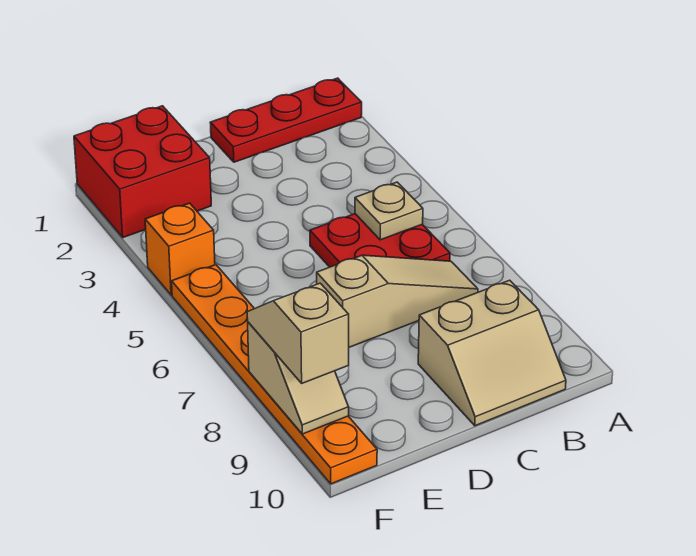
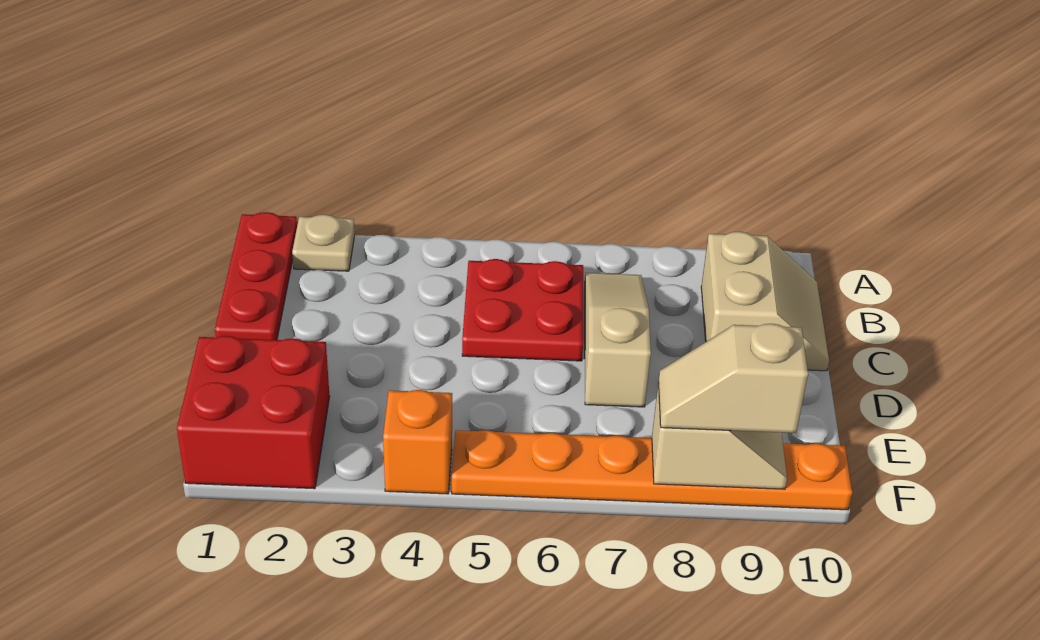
tan plate B5 level 2 -> tan plate A2 level 1

